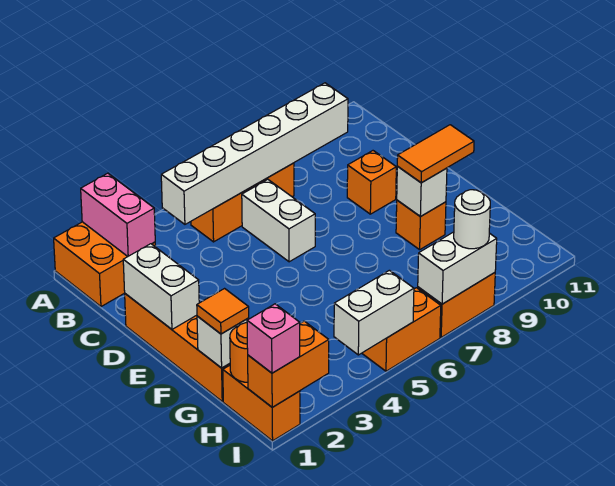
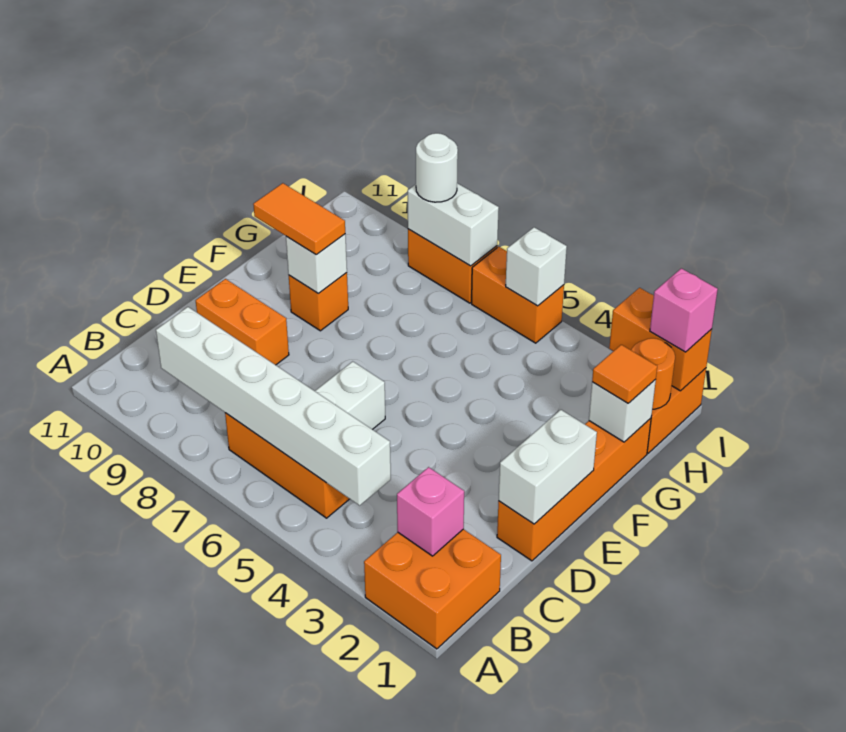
pink brick A2:B2 level 2 -> pink brick B2 level 2
orange brick D9 level 1 -> orange brick D9:D10 level 1
white brick I4:I5 level 2 -> white brick I5 level 2

